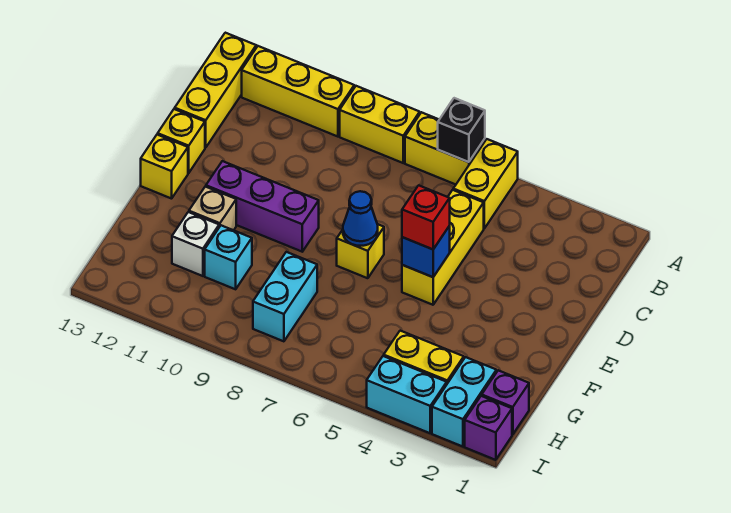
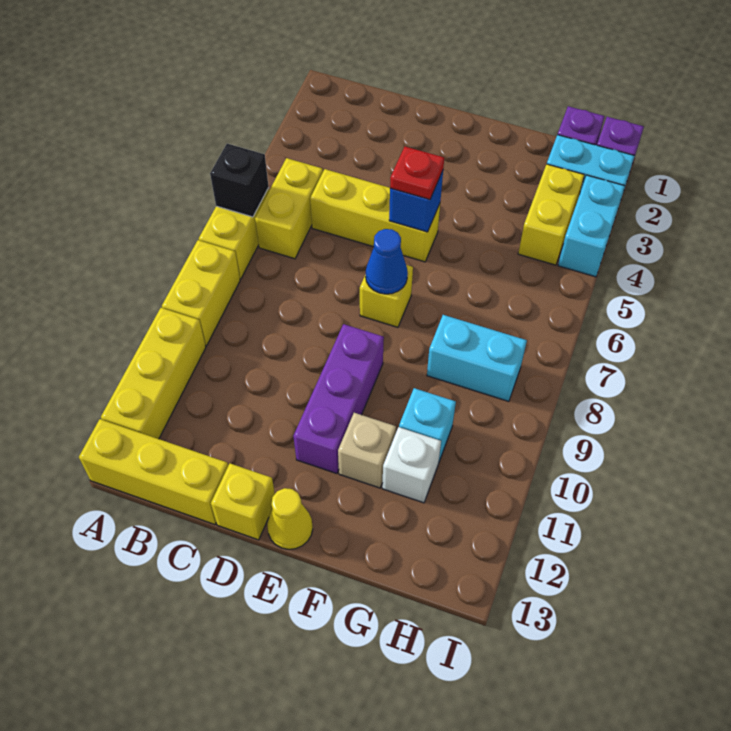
yellow brick A5:B5 level 1 -> yellow brick B5:B6 level 1
red brick E5 level 3 -> red plate E5 level 3
yellow brick E13 level 1 -> yellow cone E13 level 1

